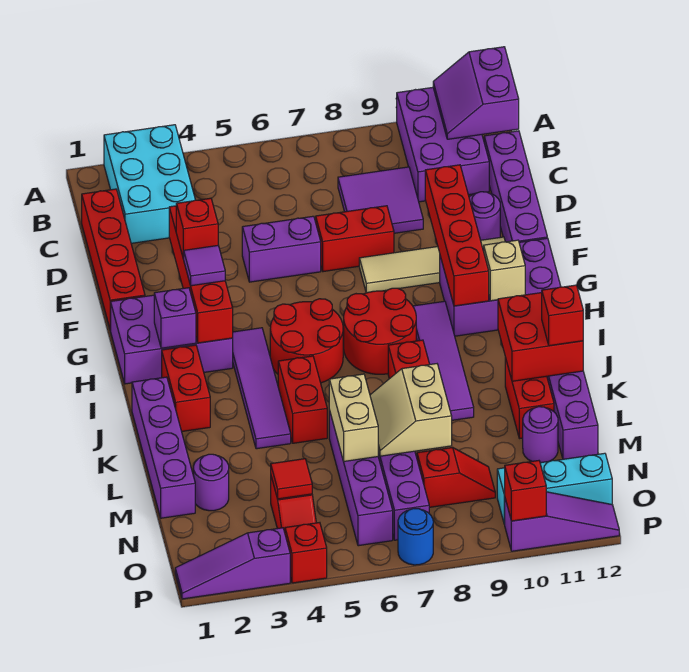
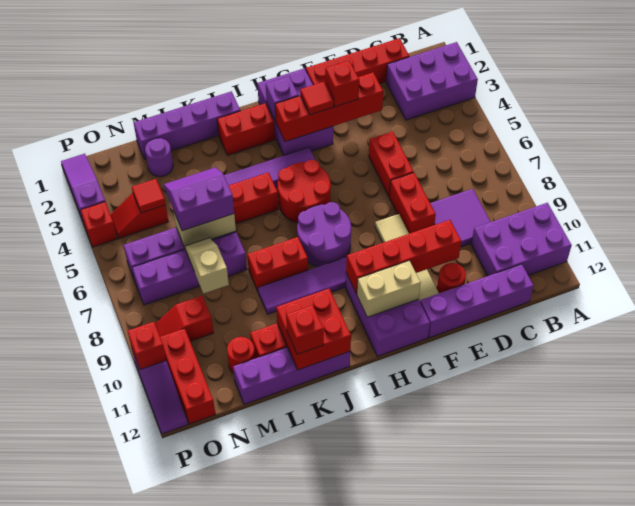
cyan brick A2:C3 level 1 -> purple brick A2:C3 level 1
purple slope A11:B12 level 2 top 12 -> purple slope L5:M6 level 3 top 6
purple brick E5:E6 level 1 -> red brick E5:E6 level 1
purple round brick E11 level 1 -> red round brick E11 level 1
purple tile G3 level 3 -> red tile G3 level 3
red round brick H7:I8 level 1 -> purple round brick H7:I8 level 1
tan brick H11 level 2 -> tan brick G11:H11 level 2
tan slope L7:M8 level 2 top 8 -> tan slope M7:M8 level 2 top 8
purple round brick M11 level 1 -> red round brick M11 level 1
red slope N8:N9 level 1 top 8 -> red slope N9:O9 level 1 top N
cyan brick O10:O12 level 1 -> red brick O10:O12 level 1
blue round brick P7 level 1 -> none

